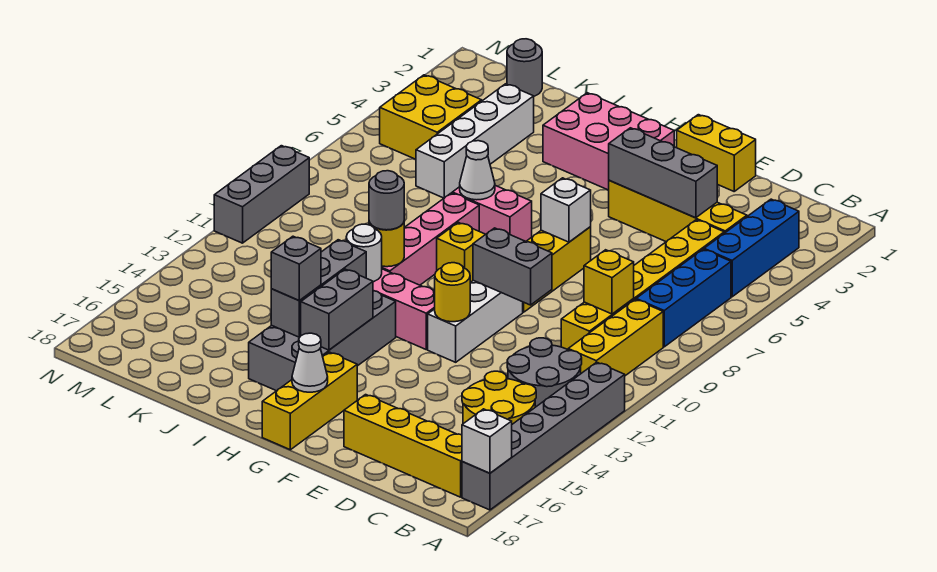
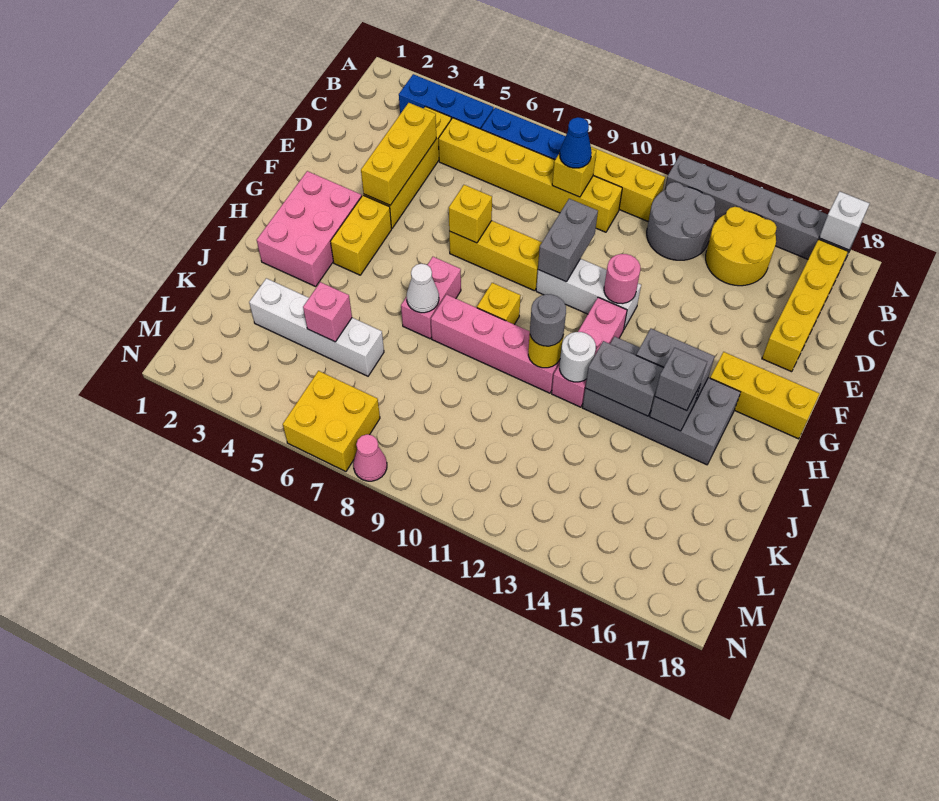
none -> blue cone C9 level 3
grey brick D4:F4 level 2 -> yellow brick D4:F4 level 2
yellow brick E1:F1 level 1 -> yellow brick G4:H4 level 1
white brick F7 level 2 -> yellow brick F7 level 2
yellow round brick F12 level 2 -> pink round brick F12 level 2
white cone G17 level 2 -> none
none -> pink brick K5 level 2
grey round brick L1 level 1 -> none
yellow brick L4:M5 level 1 -> yellow brick M6:N7 level 1
none -> pink cone N8 level 1
grey brick N9:N11 level 1 -> none

